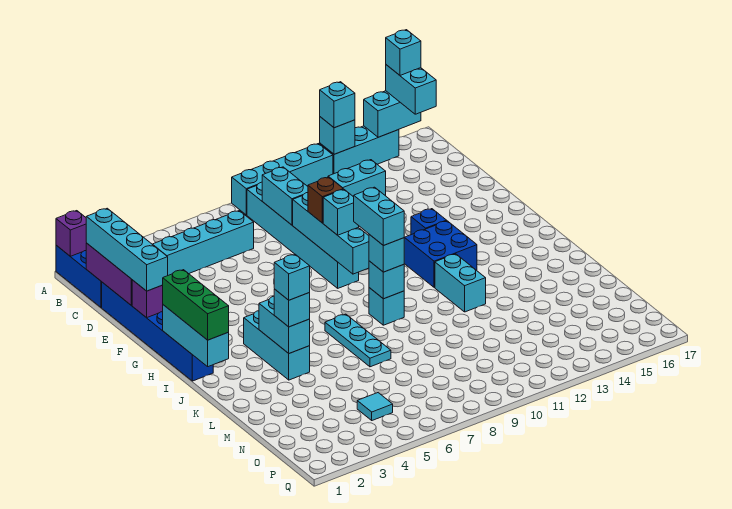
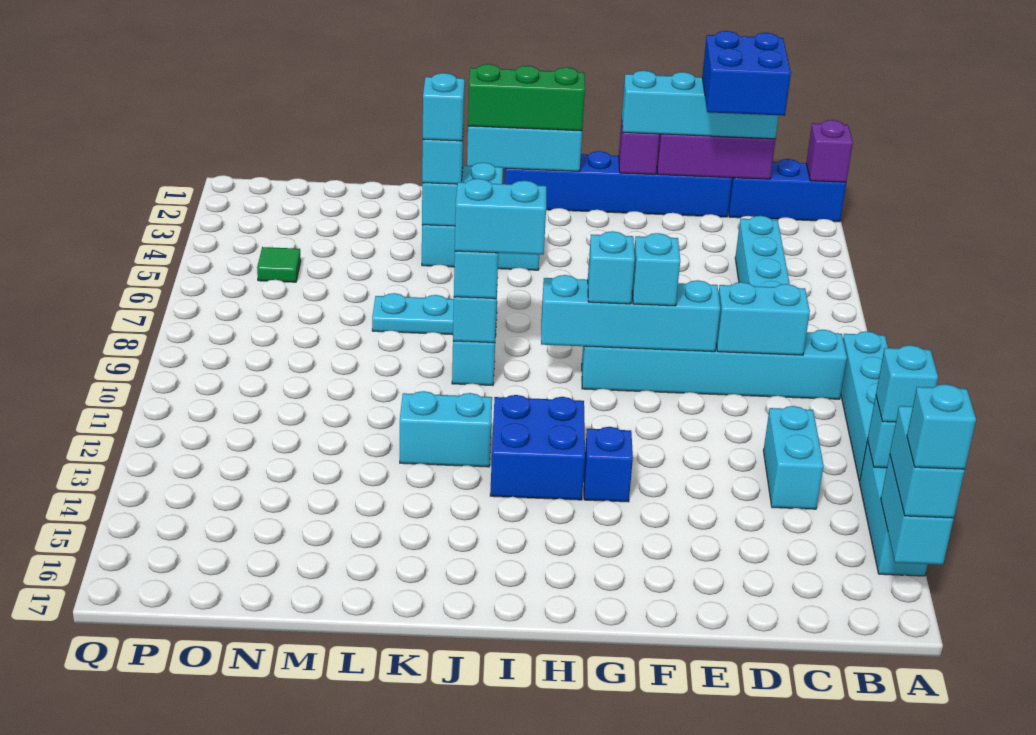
cyan brick A16:B16 level 3 -> cyan brick A15:A16 level 3
none -> blue brick C1:D2 level 4
brown brick F9 level 3 -> cyan brick F9 level 3
cyan tile O5 level 1 -> green tile O5 level 1

